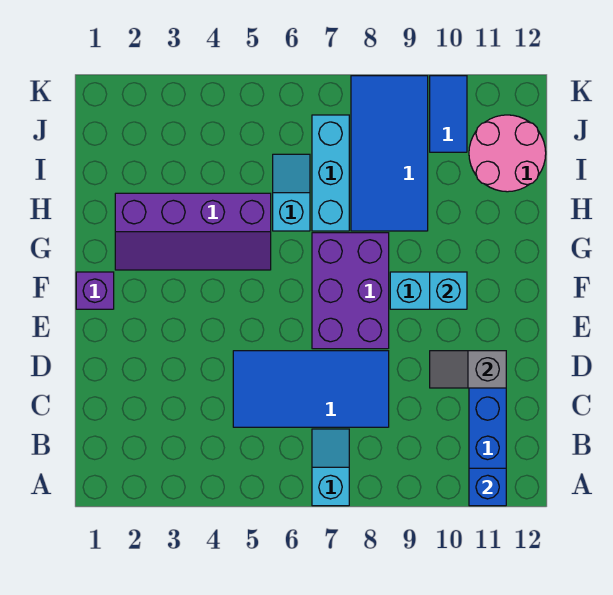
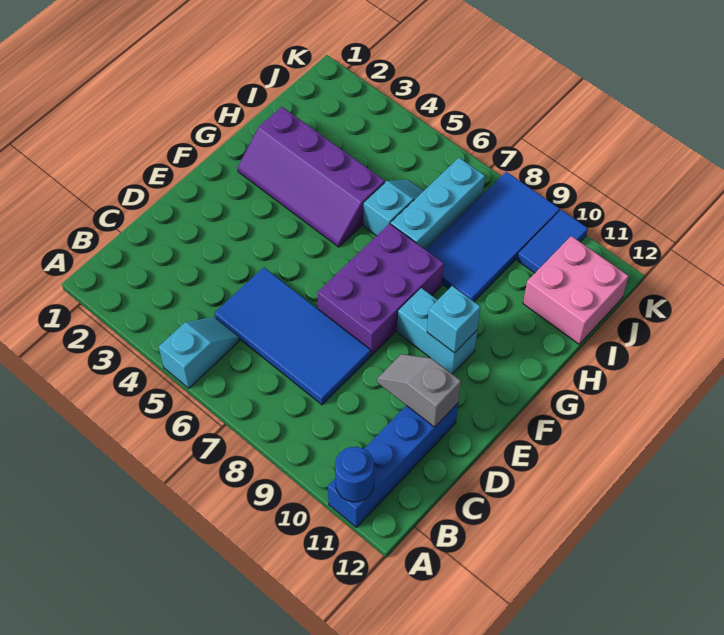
cyan slope A7:B7 level 1 top A -> cyan slope A5:B5 level 1 top A
blue brick A11 level 2 -> blue round brick A11 level 2
purple brick F1 level 1 -> none
pink round brick I11:J12 level 1 -> pink brick I11:J12 level 1

